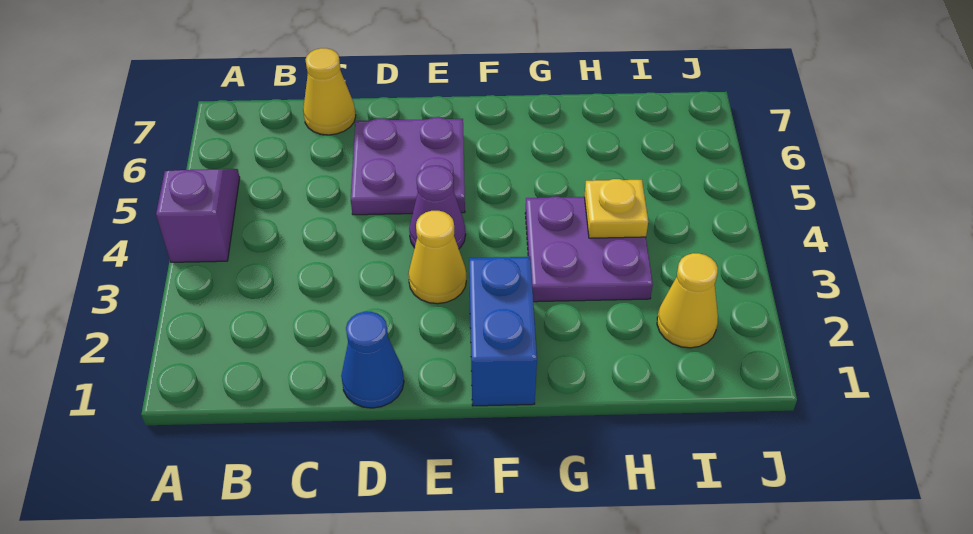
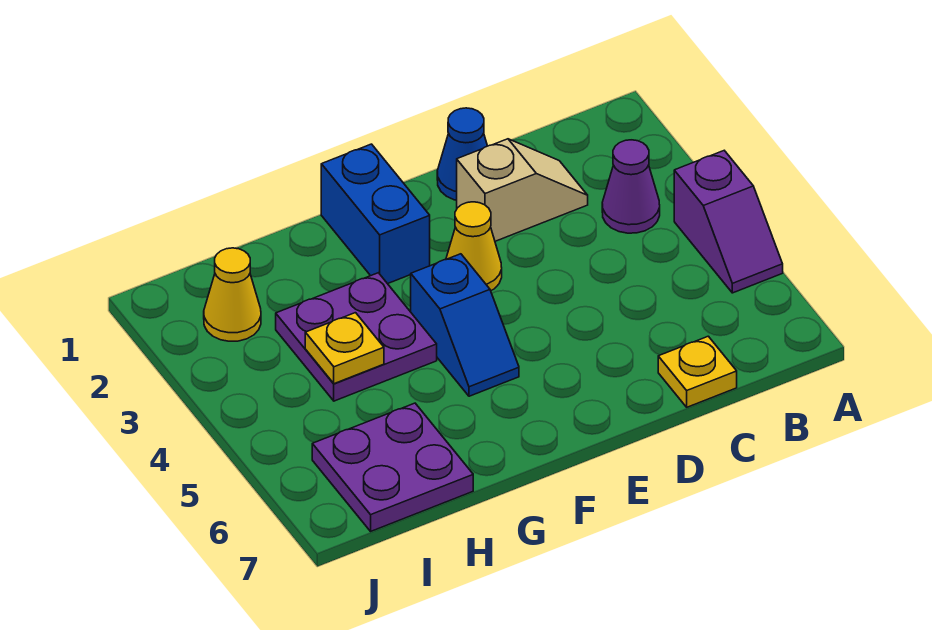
none -> tan slope C2:D2 level 1 top D
yellow cone C7 level 1 -> yellow plate C7 level 1
purple plate D5:E6 level 1 -> purple plate H6:I7 level 1
purple cone E4 level 1 -> purple cone B3 level 1
none -> blue slope F4:F5 level 1 top 4

